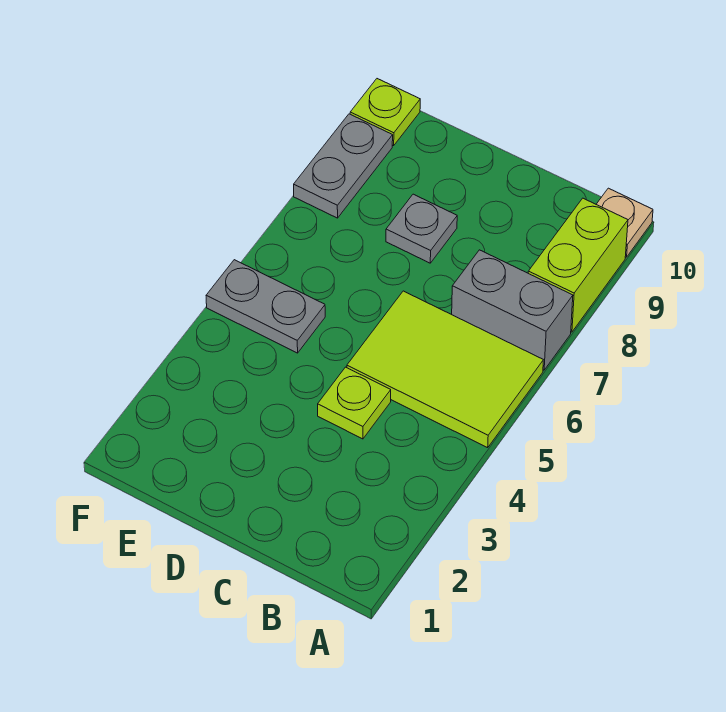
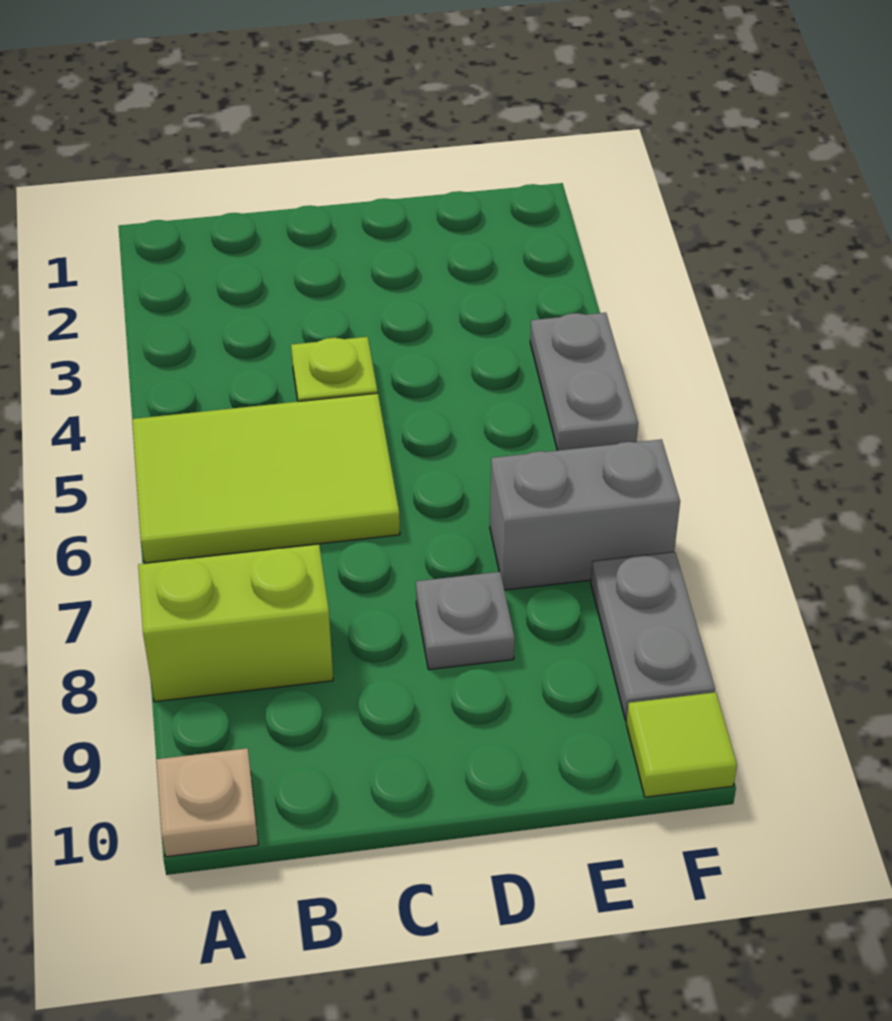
grey brick A7:B7 level 1 -> grey brick E7:F7 level 1
lime brick A8:A9 level 1 -> lime brick A8:B8 level 1
grey plate E5:F5 level 1 -> grey plate F4:F5 level 1
lime plate F10 level 1 -> lime tile F10 level 1

